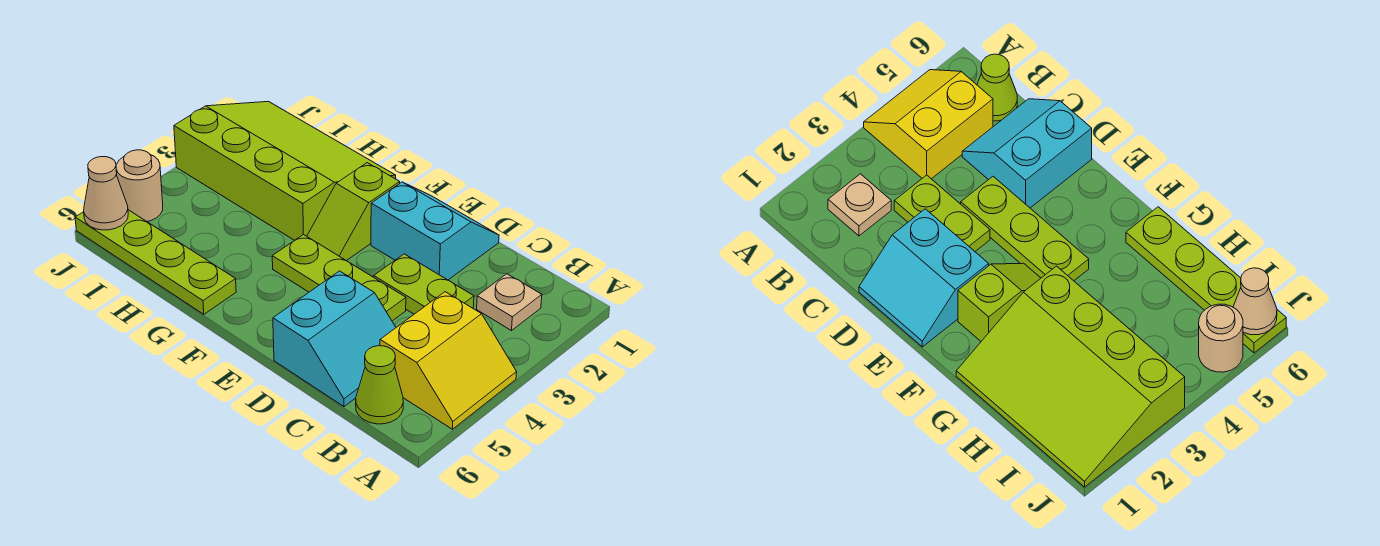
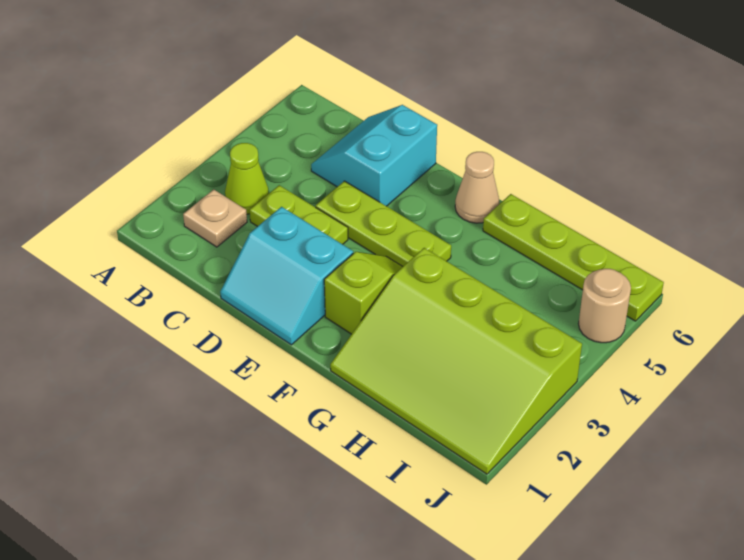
yellow slope A4:B5 level 1 top B -> none
lime cone B6 level 1 -> lime cone B3 level 1
tan cone J6 level 2 -> tan cone F6 level 1

